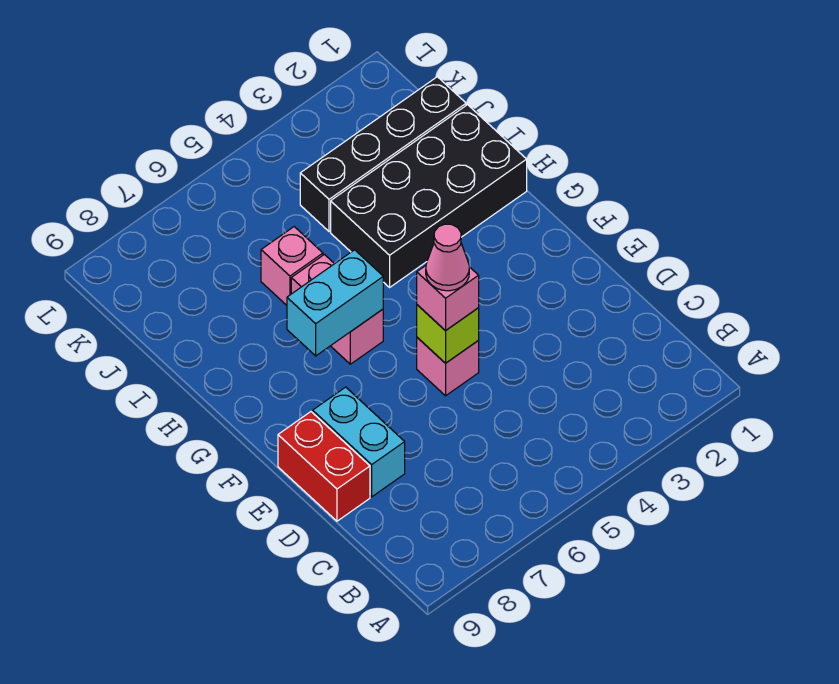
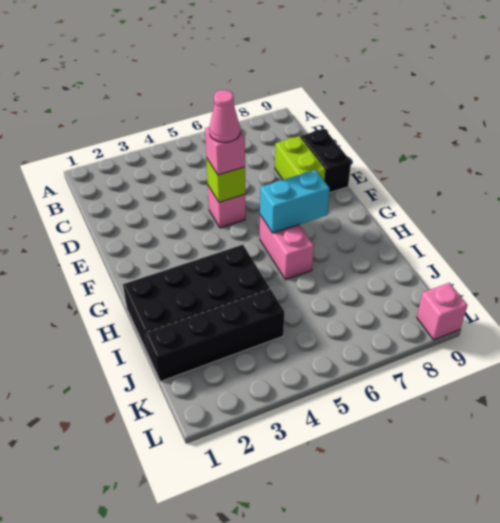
cyan brick D8:E8 level 1 -> lime brick D8:E8 level 1
red brick D9:E9 level 1 -> black brick D9:E9 level 1
pink brick I6 level 1 -> pink brick L9 level 1

